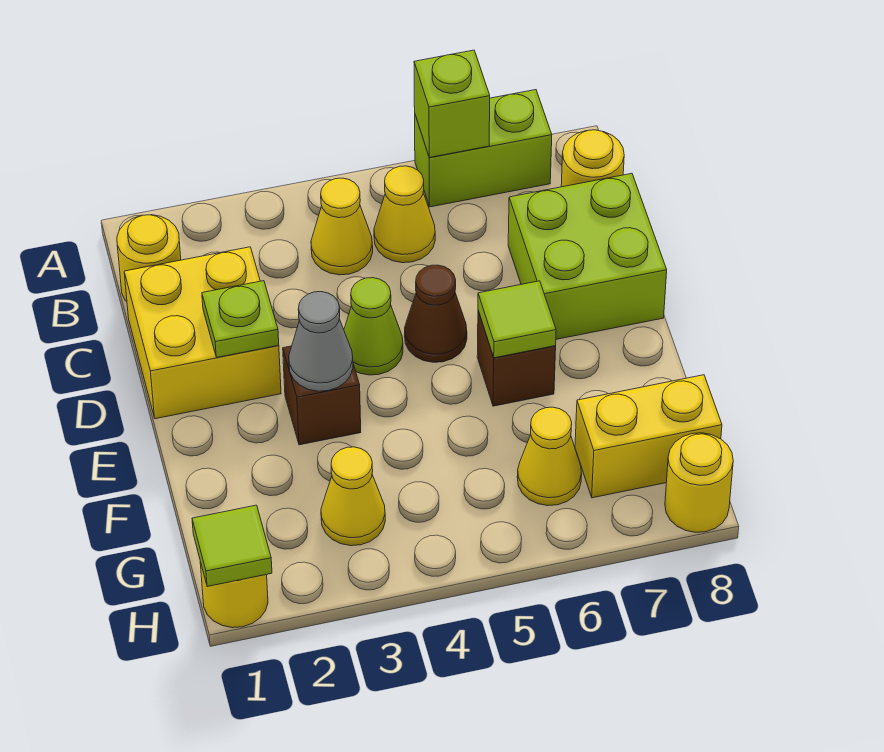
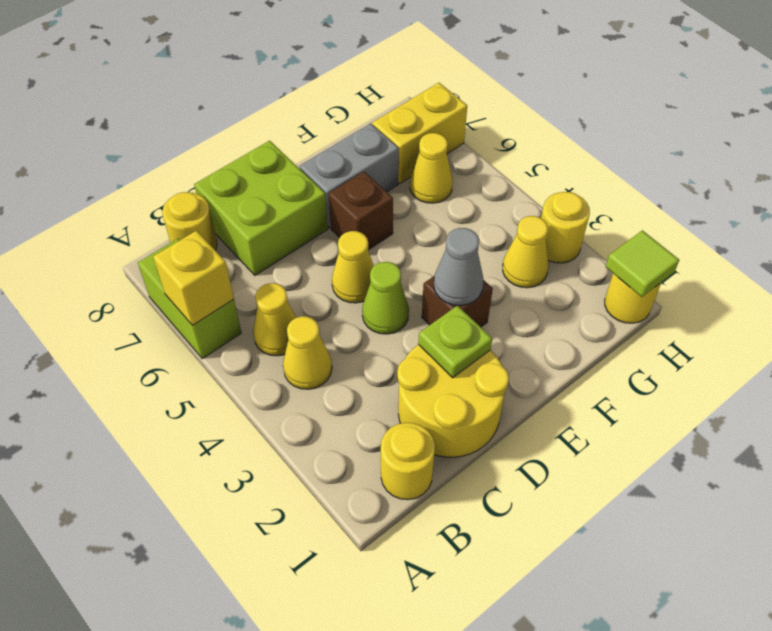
lime brick A6 level 2 -> yellow brick A6 level 2
yellow brick C1:D2 level 1 -> yellow round brick C1:D2 level 1
brown cone D5 level 1 -> yellow cone D5 level 1
lime tile E6 level 2 -> none
none -> grey brick E7:F7 level 1
yellow brick G7:G8 level 1 -> yellow brick G7:H7 level 1
yellow round brick H8 level 1 -> yellow round brick H3 level 1

